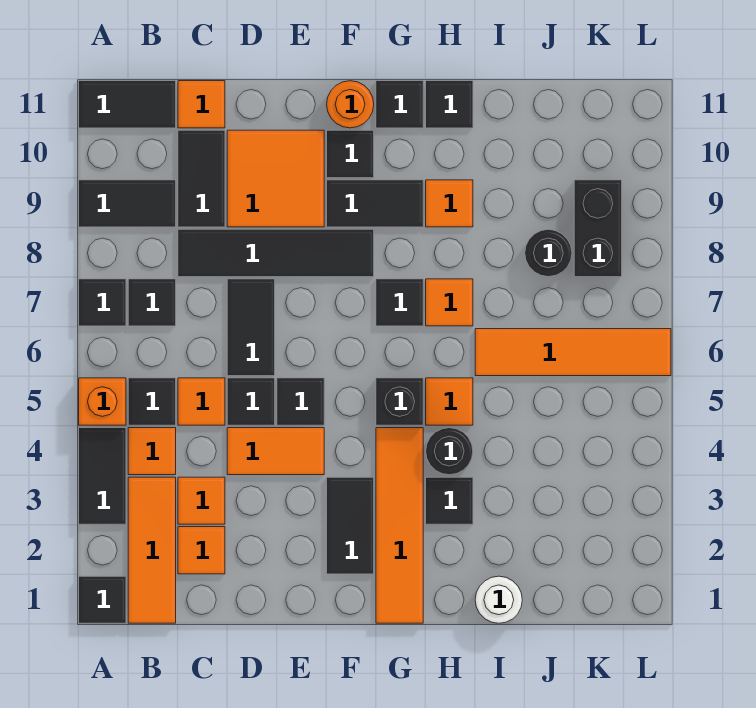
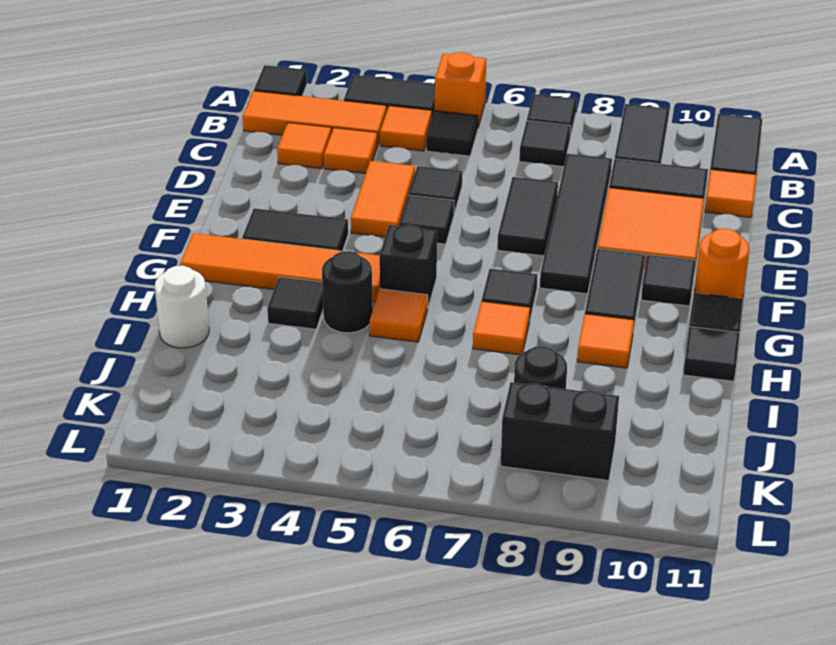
orange tile C5 level 1 -> none
black tile D6:D7 level 1 -> black tile D7:E7 level 1
orange tile I6:L6 level 1 -> none

